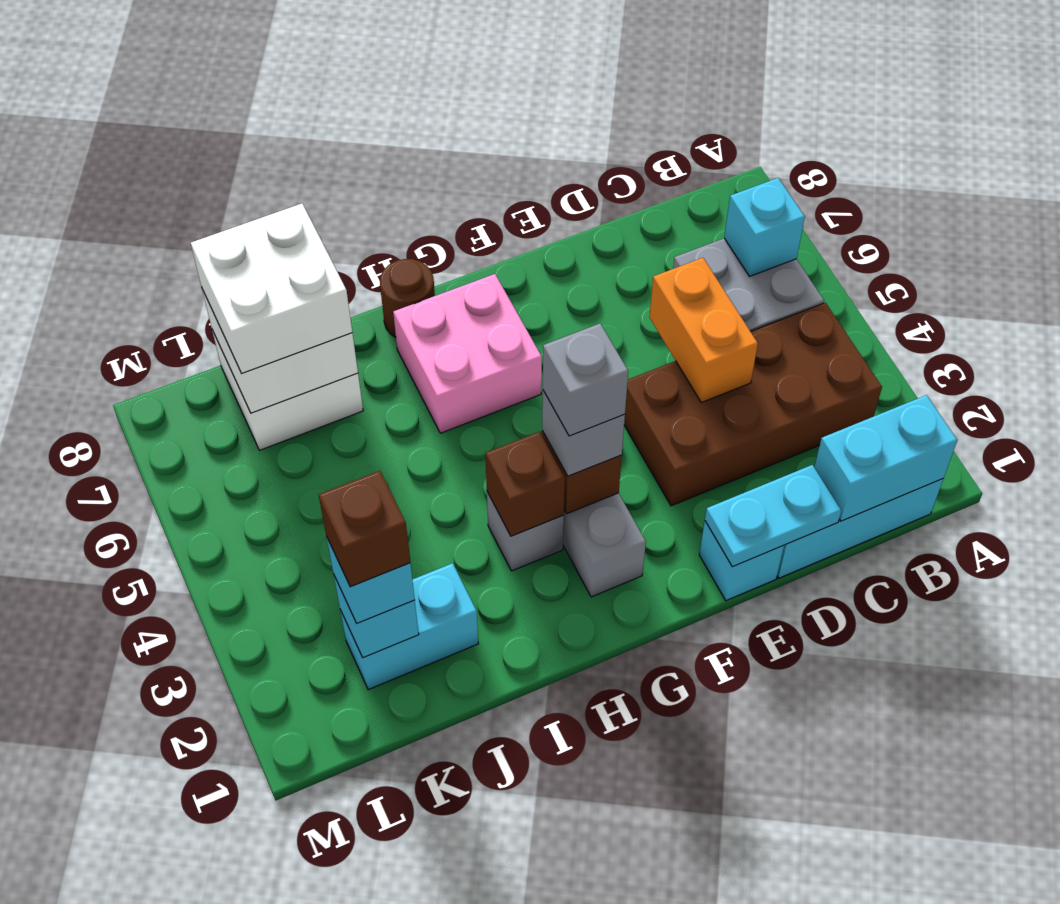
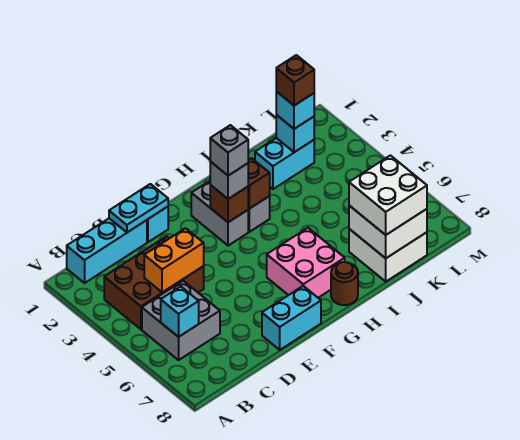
cyan brick B1:C1 level 2 -> cyan brick E8:F8 level 1
brown brick B3:E4 level 1 -> brown brick B3:D4 level 1
orange brick D4:D5 level 2 -> orange brick C4:D4 level 2

